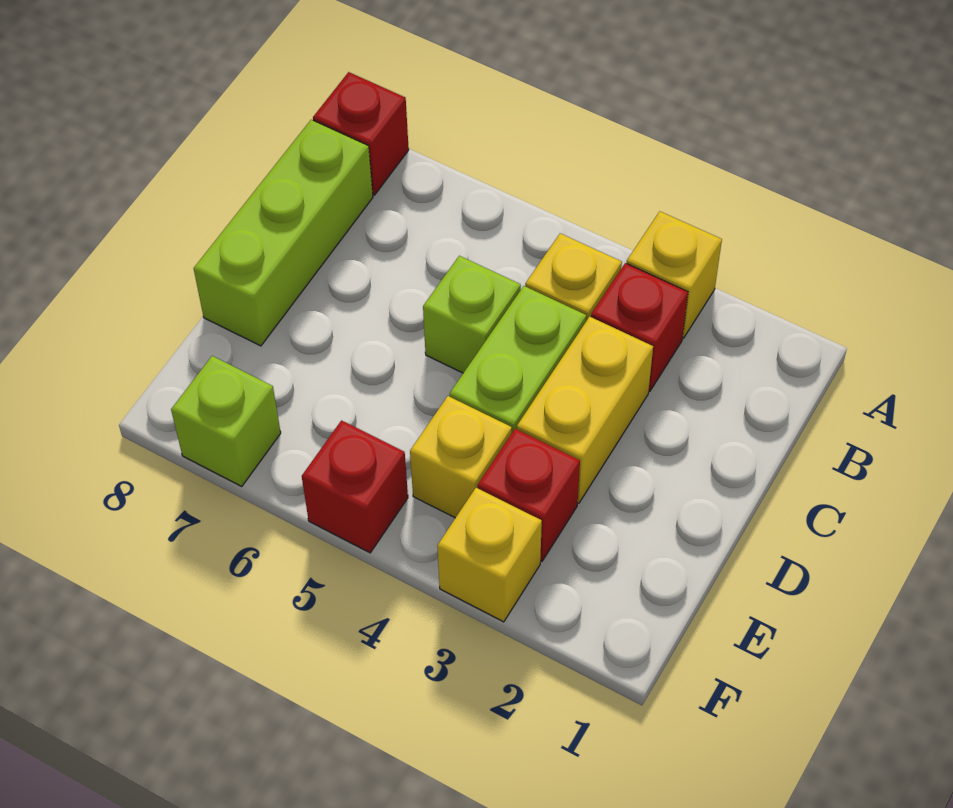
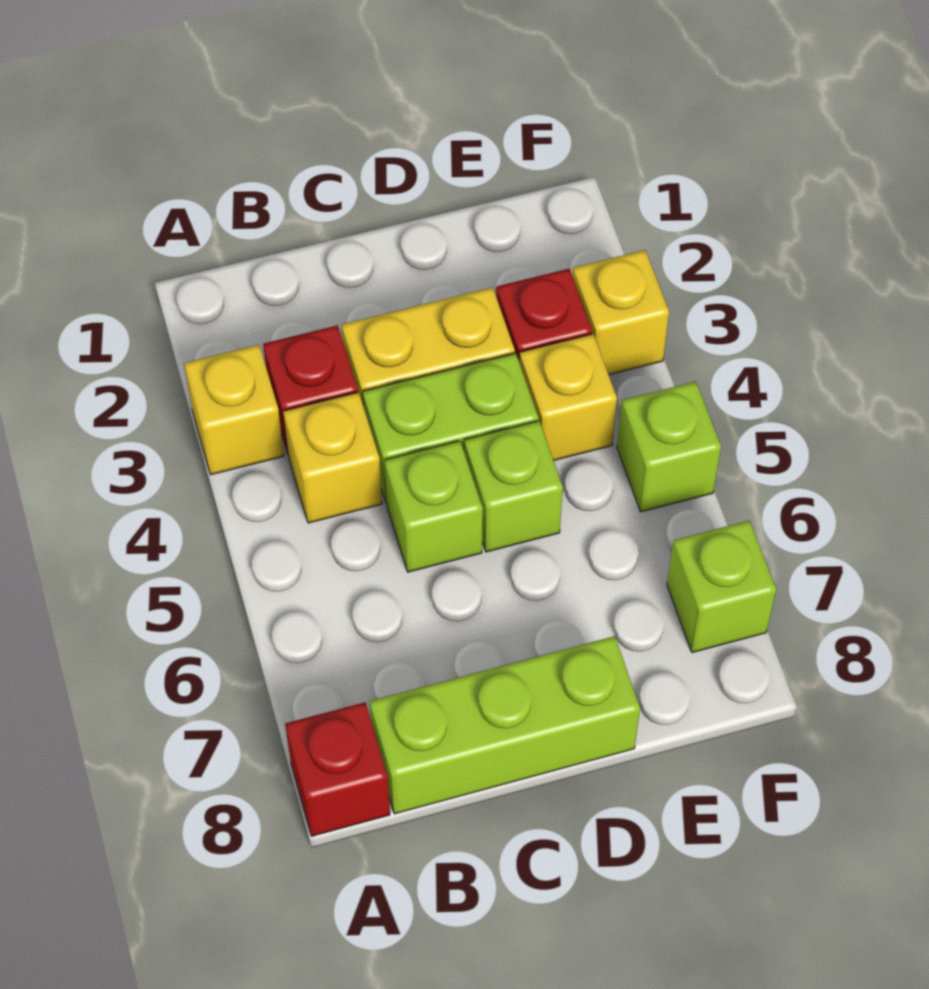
none -> lime brick D5 level 1
red brick F5 level 1 -> lime brick F5 level 1

